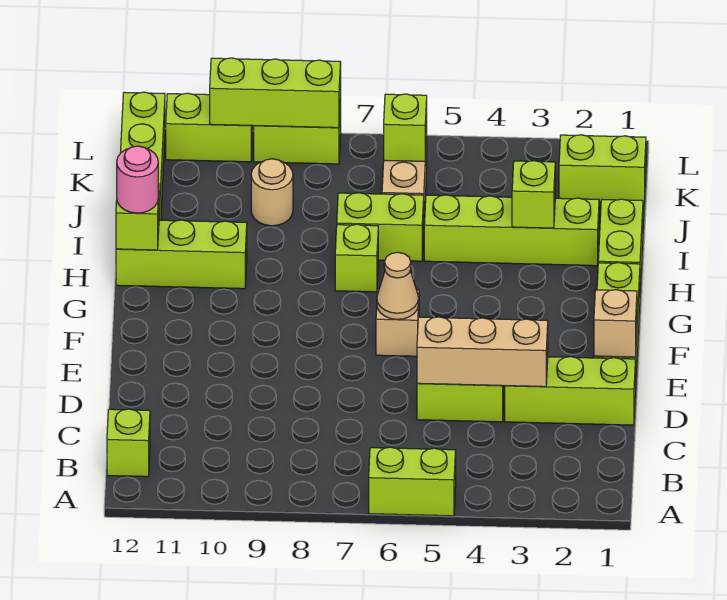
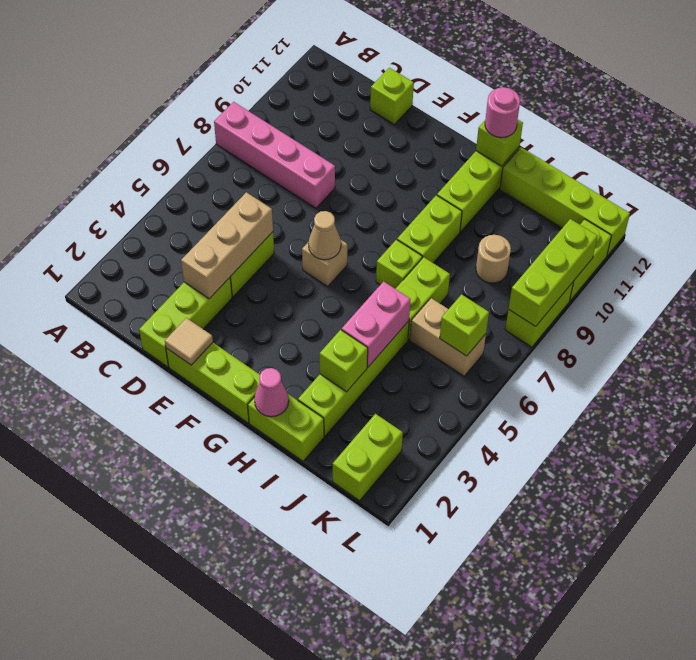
lime brick A5:A6 level 1 -> lime brick H8:H9 level 1
none -> pink brick A8:D8 level 1
lime brick B12 level 1 -> lime brick D12 level 1
tan brick E1 level 2 -> tan tile E1 level 2
none -> pink cone H1 level 2
none -> pink brick I4:I5 level 2

